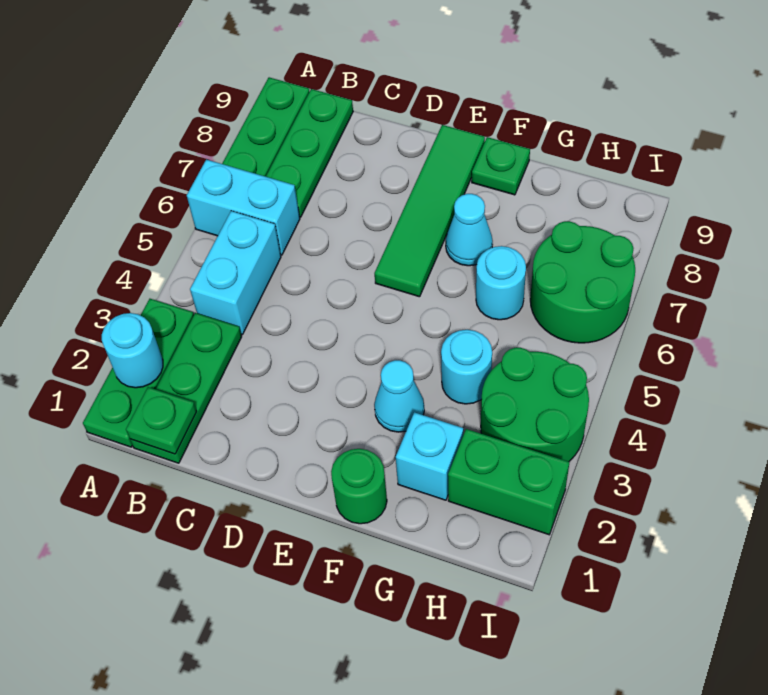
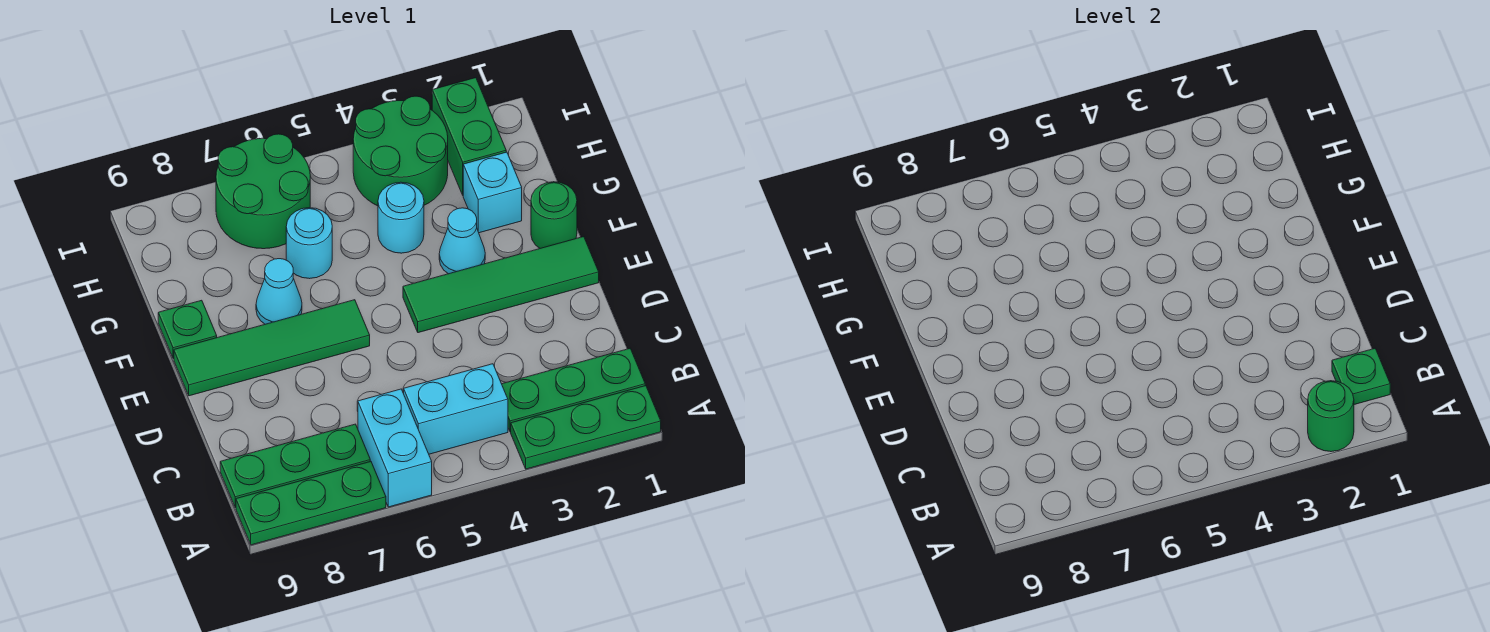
cyan round brick A2 level 2 -> green round brick A2 level 2
none -> green tile E1:E4 level 1

